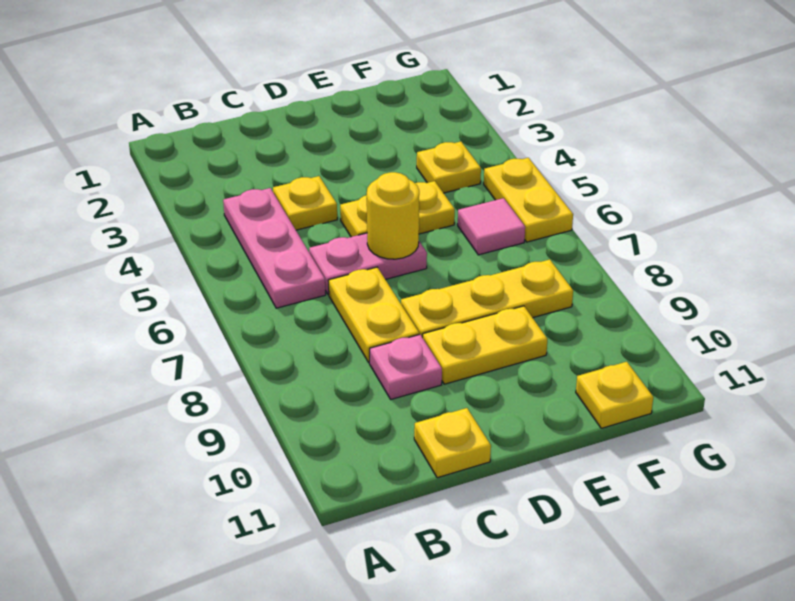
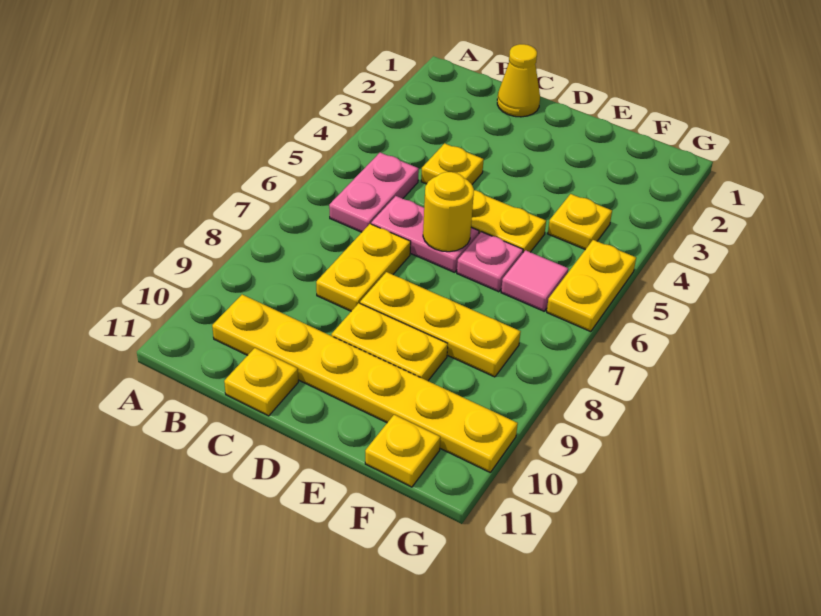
pink plate B4:B6 level 1 -> pink plate B5:B6 level 1
none -> yellow plate B10:G10 level 1
none -> yellow cone C1 level 1
pink plate C9 level 1 -> pink plate E6 level 1

